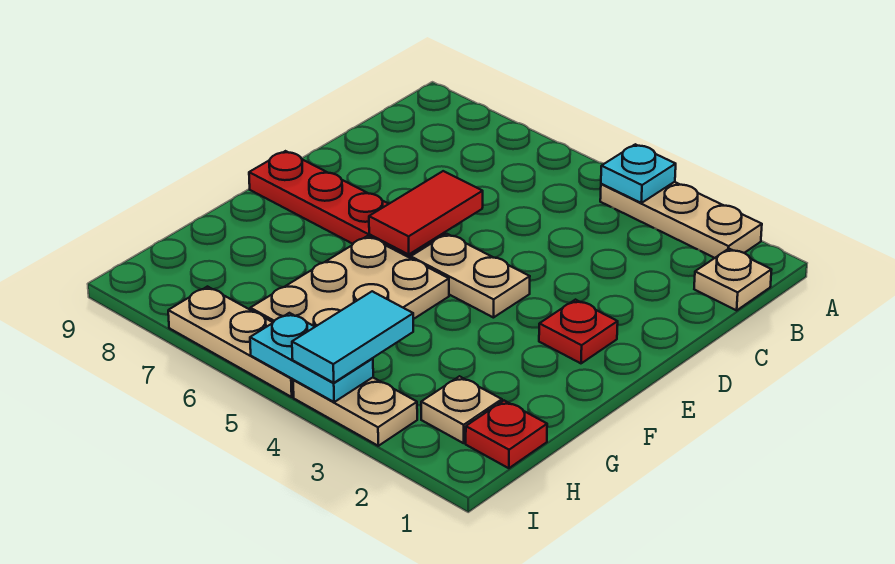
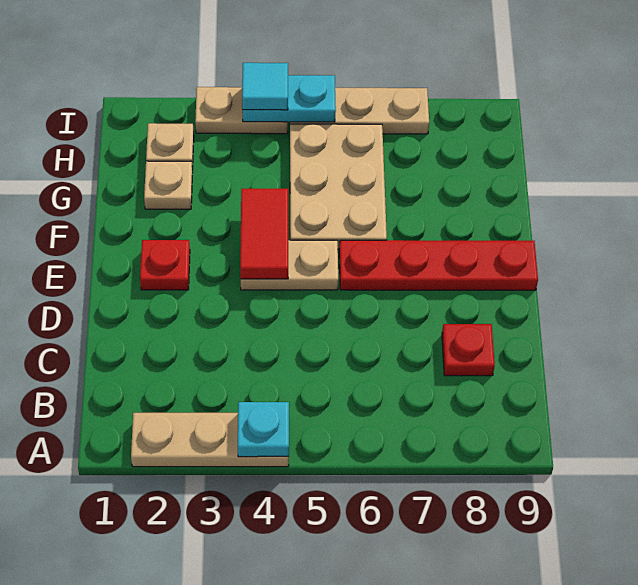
tan plate B1 level 1 -> tan plate G2 level 1
red tile D6:E6 level 2 -> red tile E4:F4 level 2
red plate H1 level 1 -> red plate C8 level 1
cyan tile H4:I4 level 3 -> cyan tile I4 level 3

